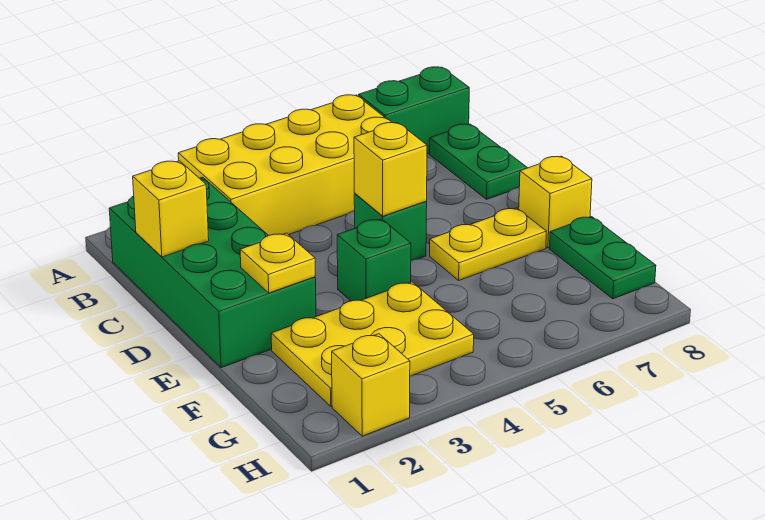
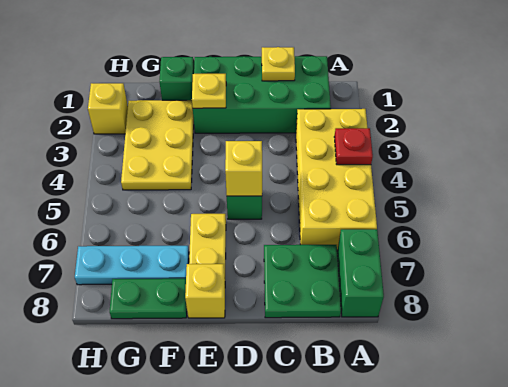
none -> red plate A4 level 2
green plate B8:C8 level 1 -> green plate B7:C8 level 1
yellow brick C1 level 2 -> yellow plate C1 level 2
green brick E4 level 1 -> green brick F1 level 1
none -> cyan plate F7:H7 level 1

